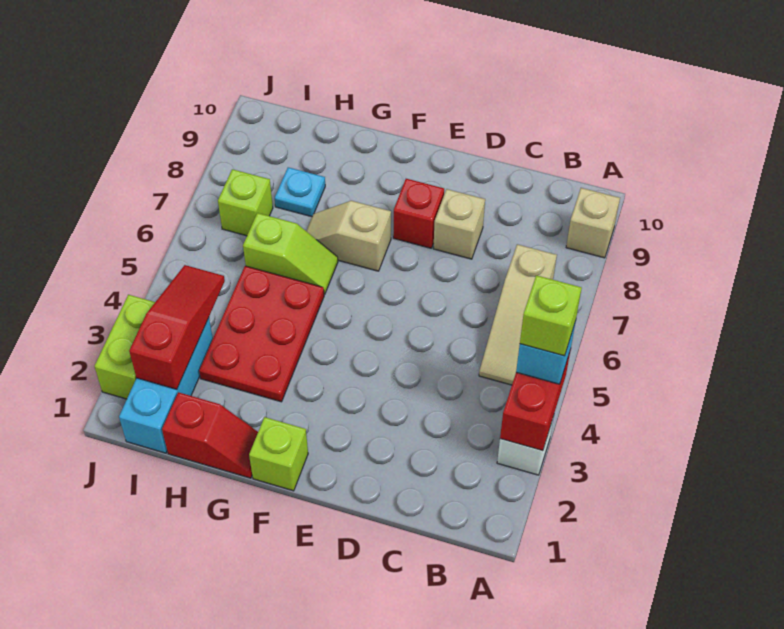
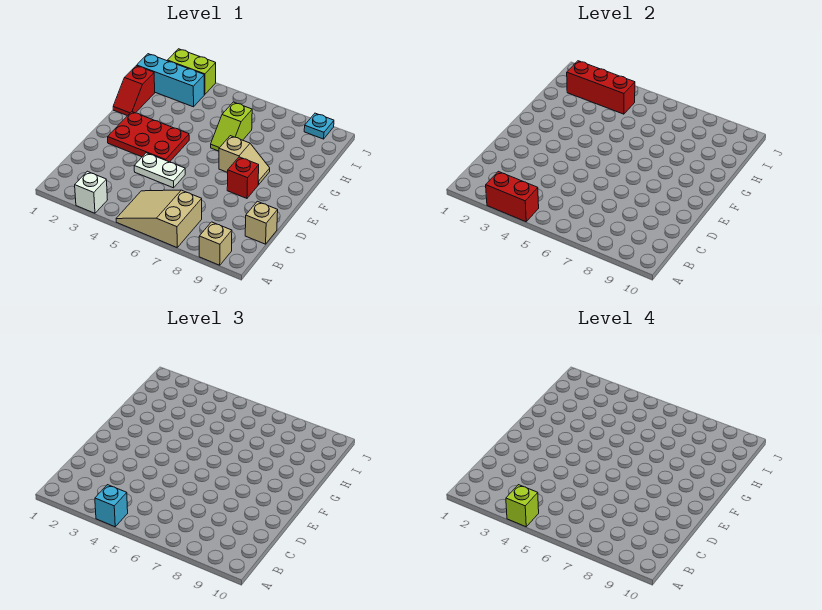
tan slope B5:B7 level 1 top 7 -> tan slope A5:B7 level 1 top 7
none -> white plate D4:D5 level 1
tan brick D8 level 1 -> tan brick C10 level 1
lime brick F1 level 1 -> none
tan slope F7:G7 level 1 top F -> tan slope F7:F8 level 1 top 7
red plate G3:H5 level 1 -> red plate E2:F4 level 1
cyan plate H8 level 1 -> cyan plate J9 level 1
red slope I2:I4 level 2 top 2 -> red brick I2:I4 level 2
lime brick I7 level 1 -> none

